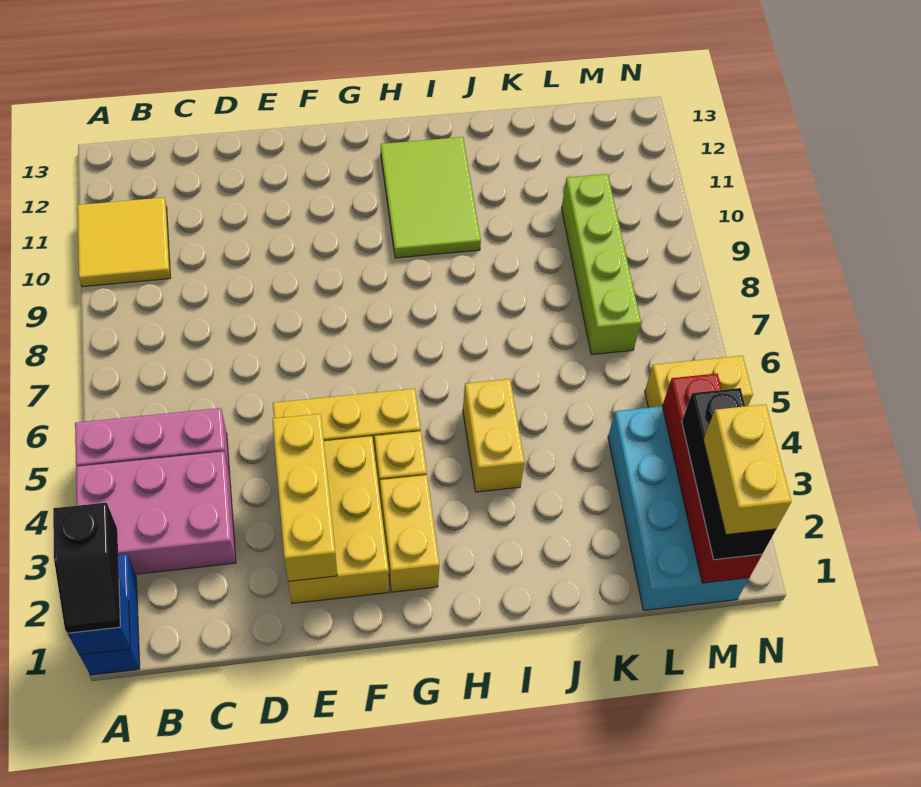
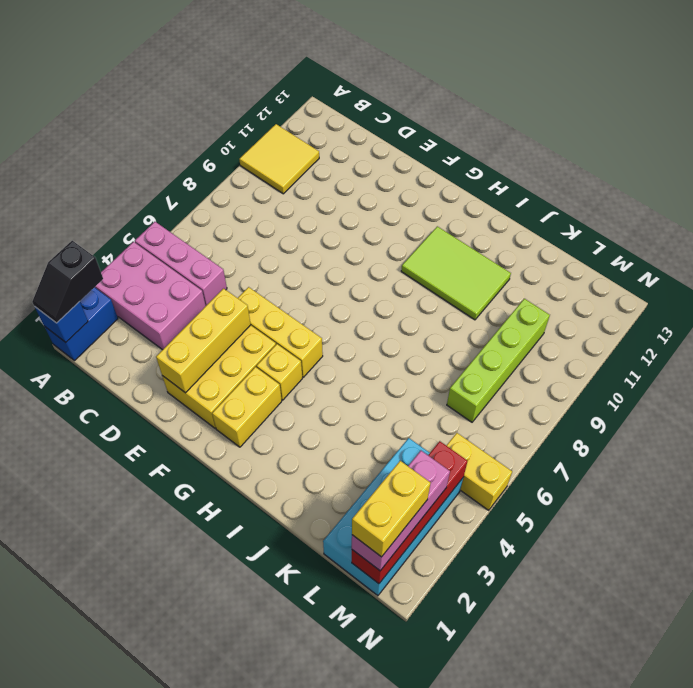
lime tile H10:I12 level 1 -> lime tile H10:J11 level 1
yellow brick I4:I5 level 1 -> none
black brick M1:M3 level 3 -> pink brick M1:M3 level 3

